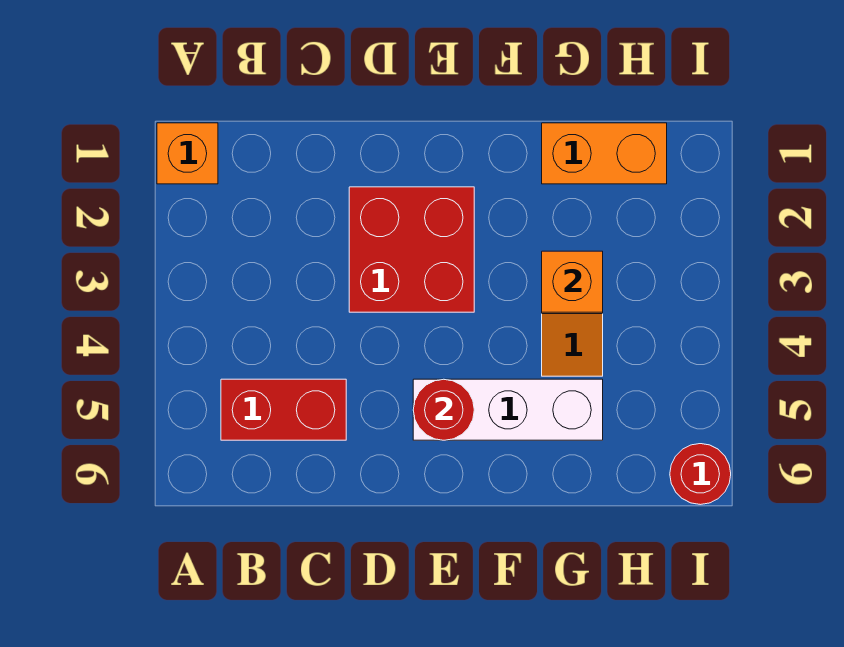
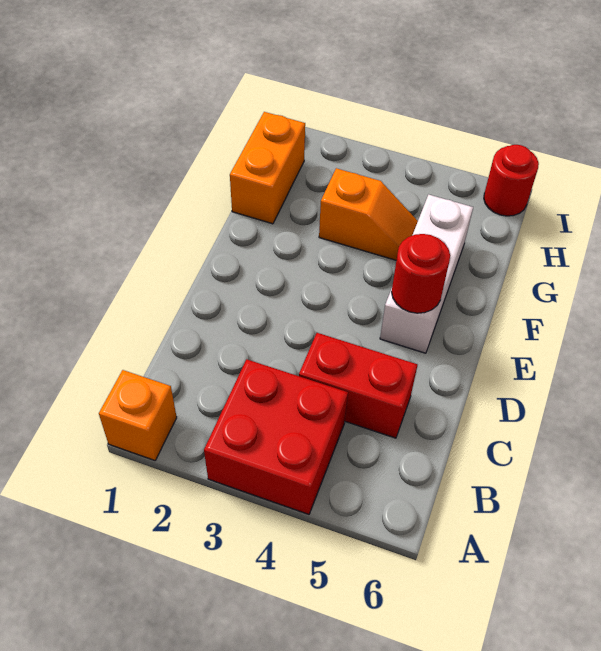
red brick B5:C5 level 1 -> red brick C4:C5 level 1
red brick D2:E3 level 1 -> red brick A3:B4 level 1
orange brick G3 level 2 -> none

